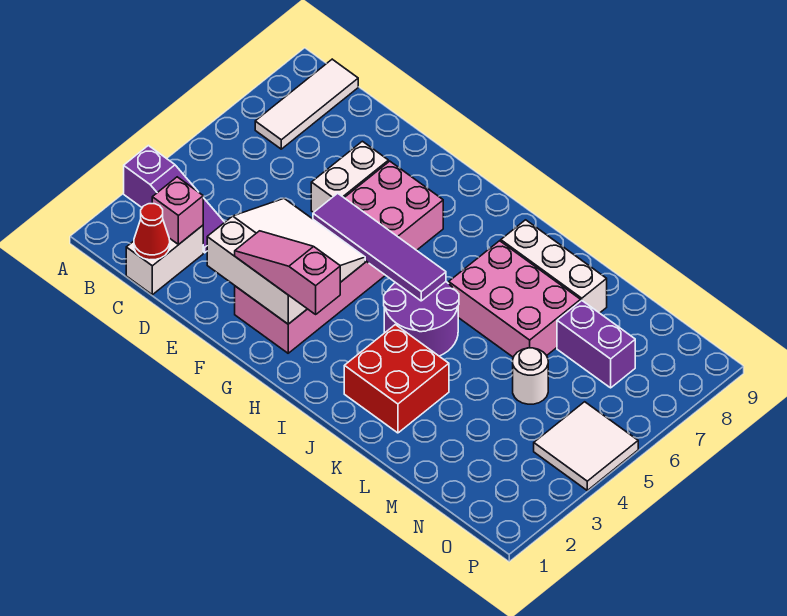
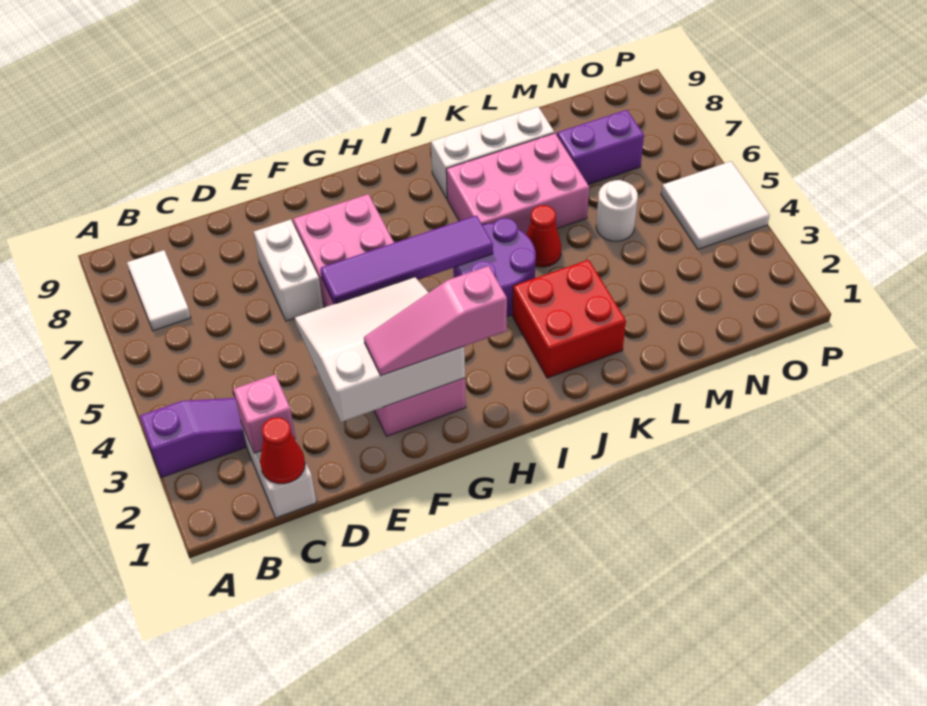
white tile B7:B9 level 1 -> white tile B7:B8 level 1
none -> red cone K5 level 1

